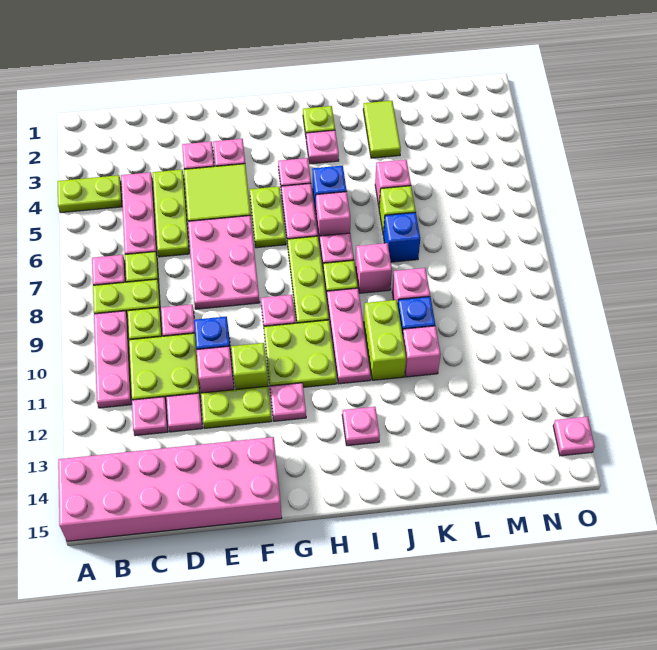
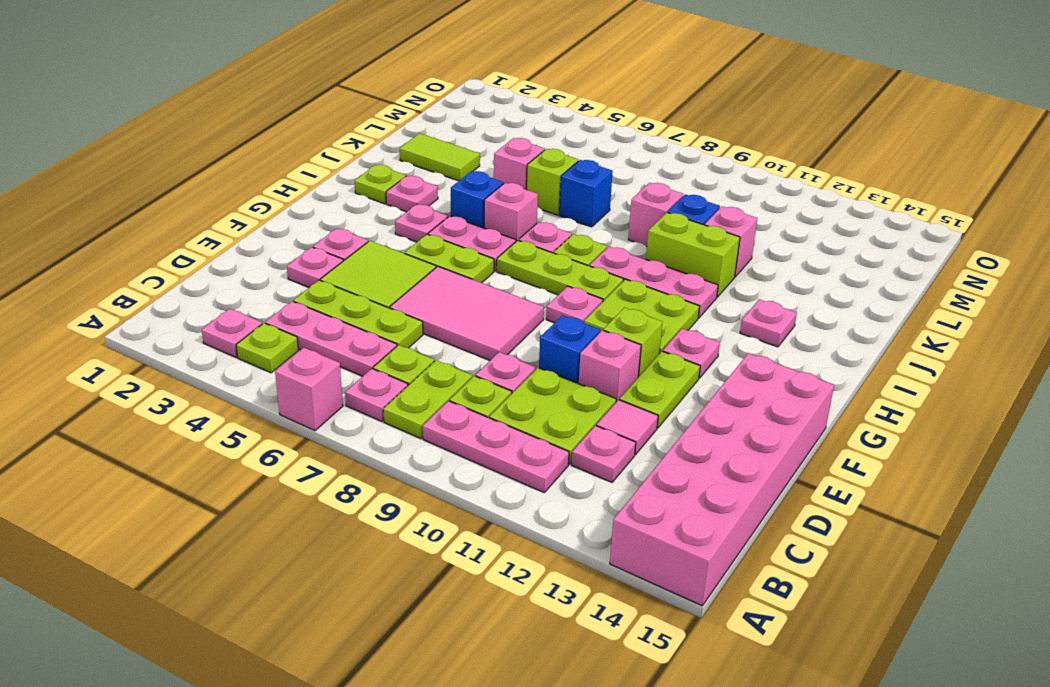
lime plate A4:B4 level 1 -> lime plate B4 level 1
pink plate E6:F8 level 1 -> pink tile E6:F8 level 1
pink brick J8 level 1 -> pink brick A6 level 1
pink plate O14 level 1 -> pink plate B3 level 1

